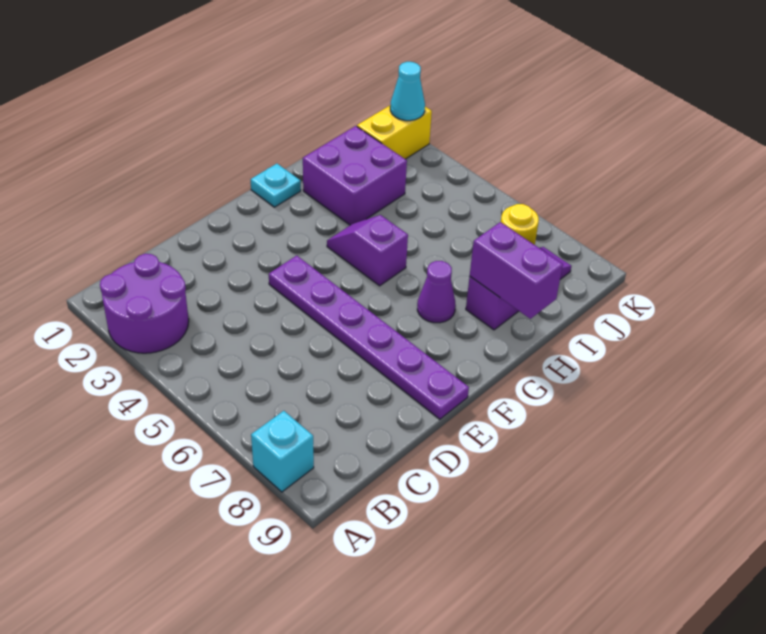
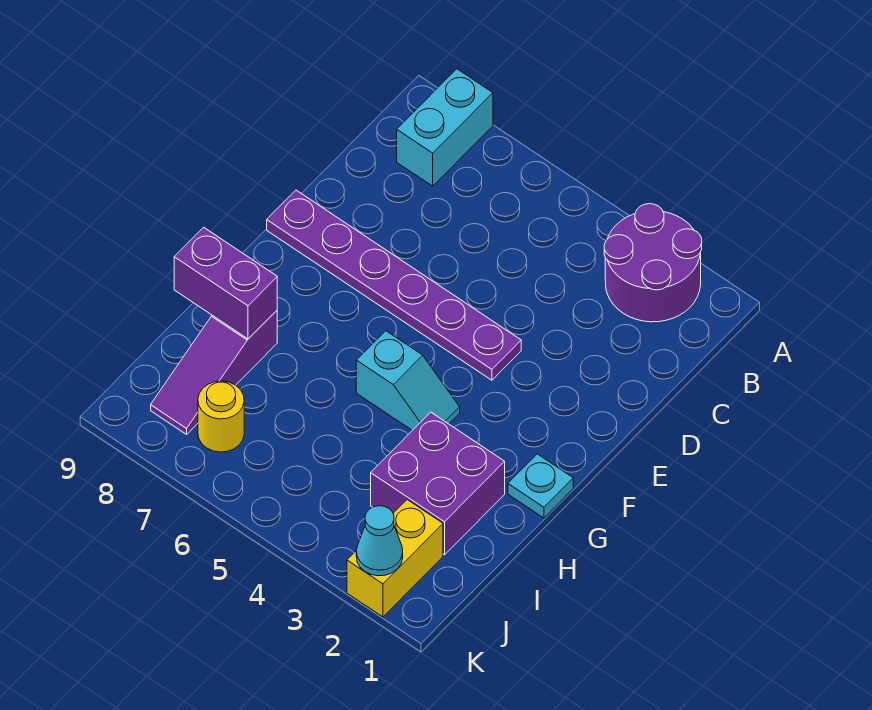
cyan brick A8 level 1 -> cyan brick A8:B8 level 1
purple slope G4:G5 level 1 top 5 -> cyan slope G4:G5 level 1 top 5
purple cone G7 level 1 -> none

